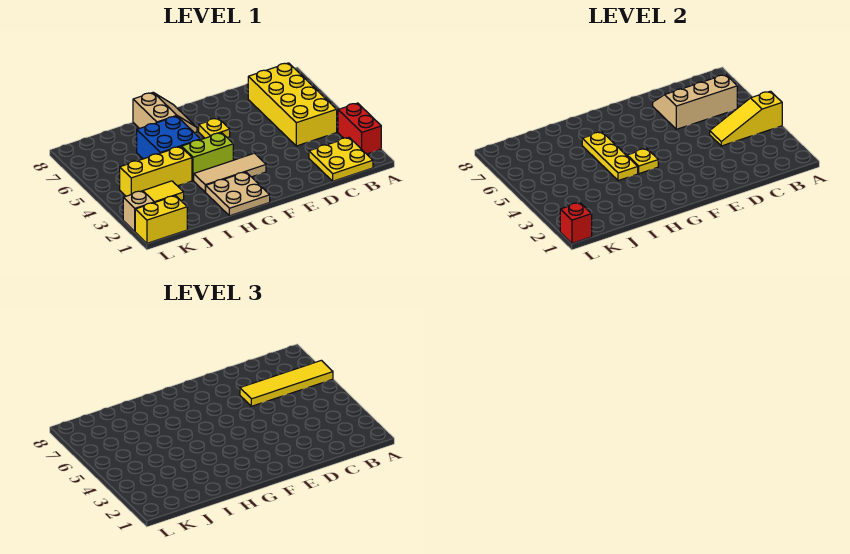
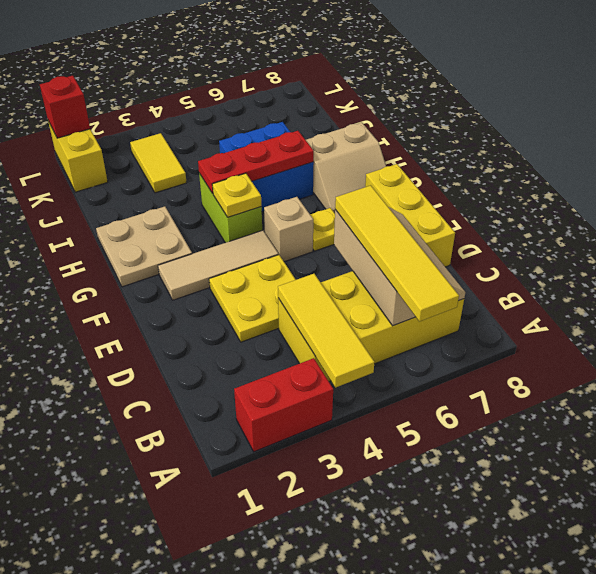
yellow slope A4:C4 level 2 top A -> yellow tile A4:C4 level 2
yellow plate B1:C2 level 1 -> yellow plate D3:E4 level 1
tan tile F3:H3 level 1 -> tan tile F2:F4 level 1
yellow plate H4:H6 level 2 -> red plate H4:H6 level 2
yellow brick I4:K4 level 1 -> yellow brick D8:F8 level 1
tan brick L2 level 1 -> tan brick F5 level 1

